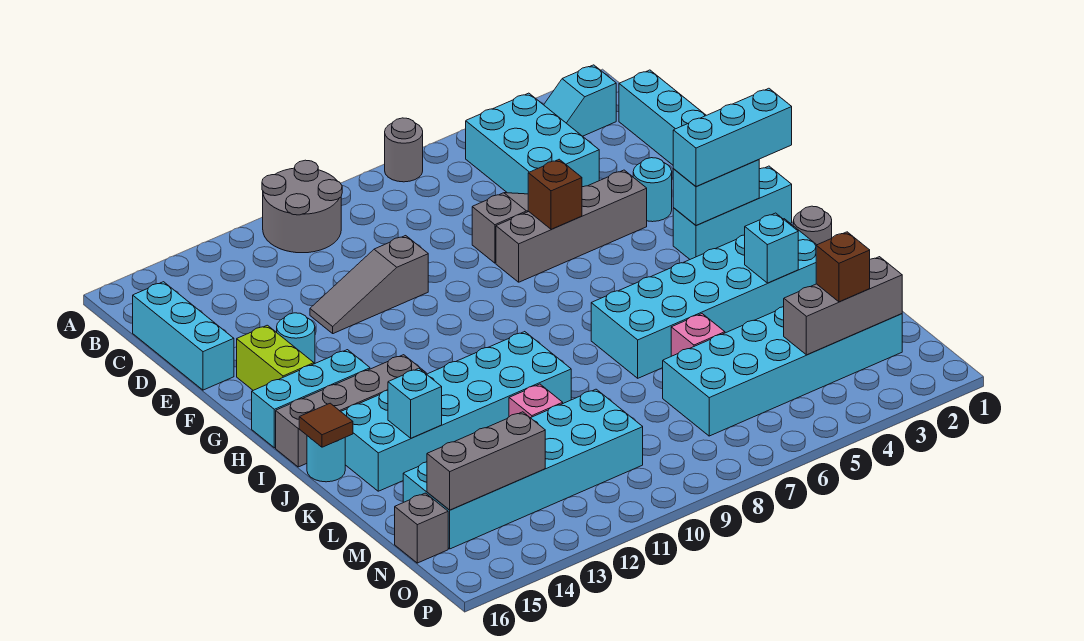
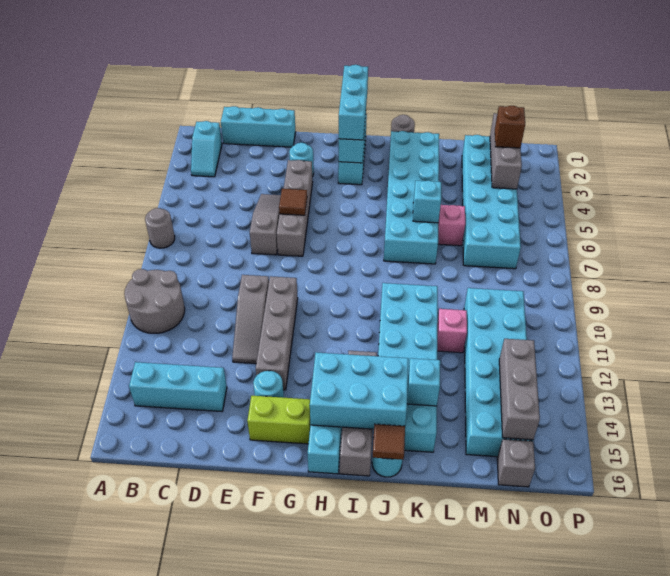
cyan brick B4:D5 level 1 -> cyan brick H14:J15 level 2
cyan brick C16:E16 level 1 -> cyan brick B14:D14 level 1
brown brick F6 level 2 -> brown tile F6 level 2
none -> grey brick F10:F13 level 1
cyan brick K3 level 2 -> cyan brick K6 level 2

